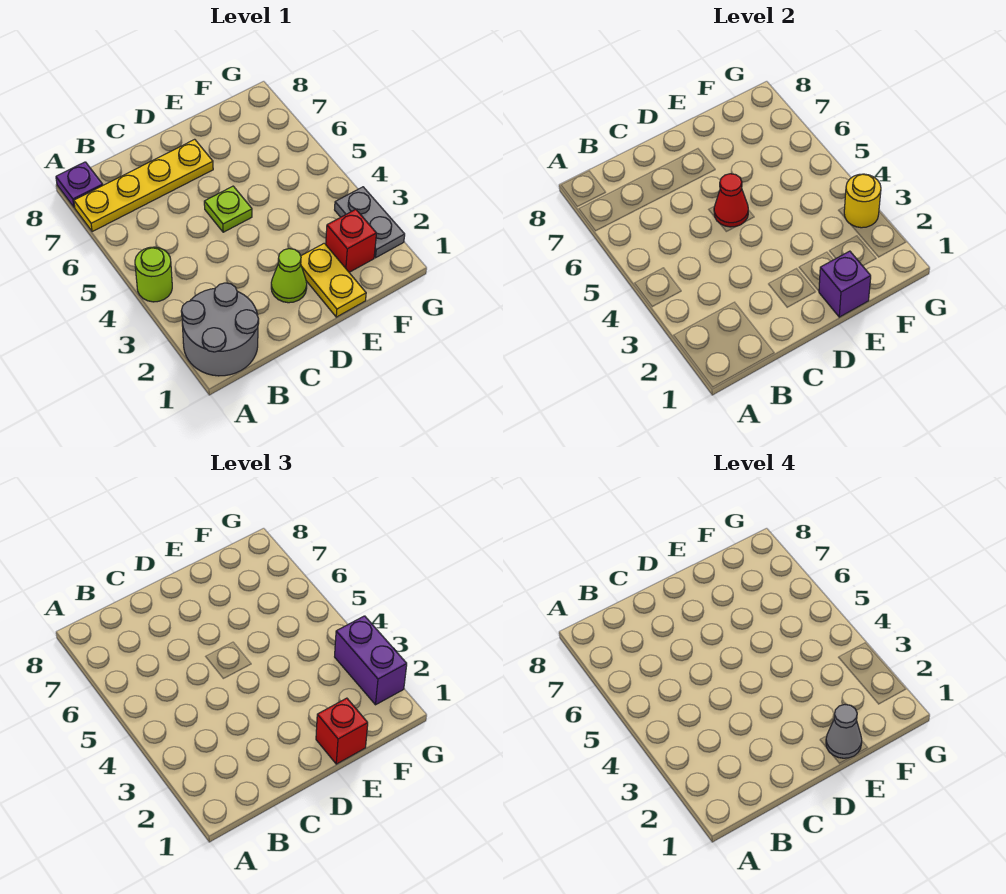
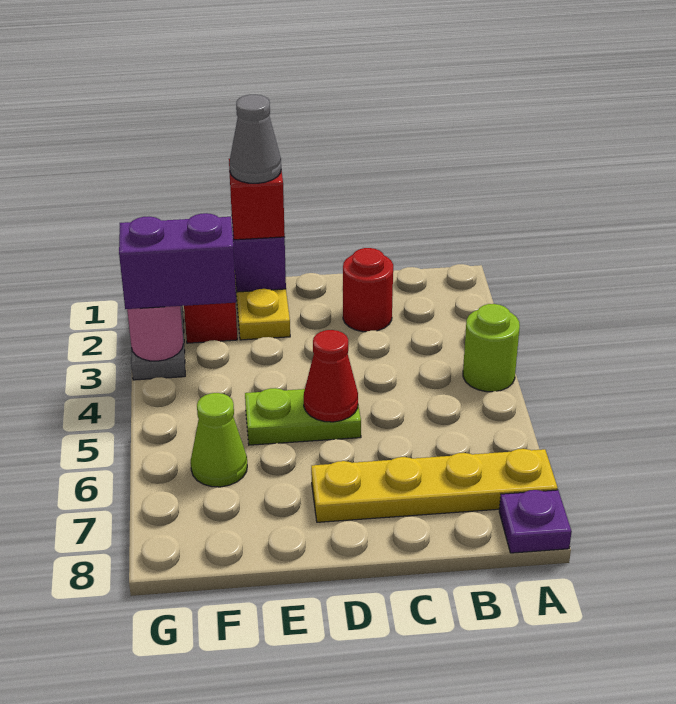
grey round brick A1:B2 level 1 -> none
none -> red round brick C2 level 1
lime cone D2 level 1 -> lime cone F6 level 1
lime plate D5 level 1 -> lime plate D5:E5 level 1
purple brick G2:G3 level 3 -> purple brick F3:G3 level 3
yellow round brick G3 level 2 -> pink round brick G3 level 2

